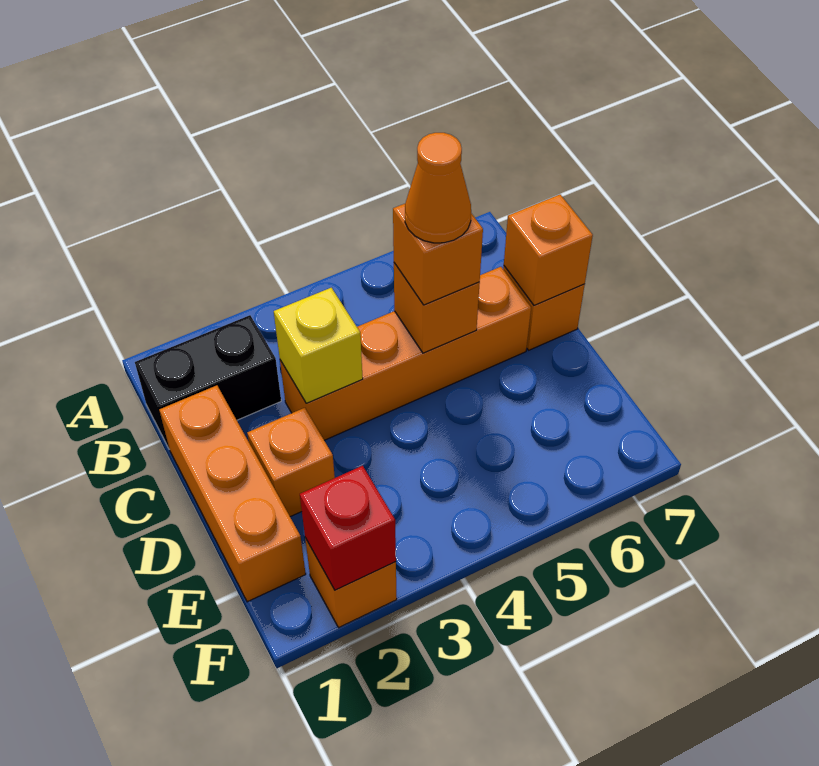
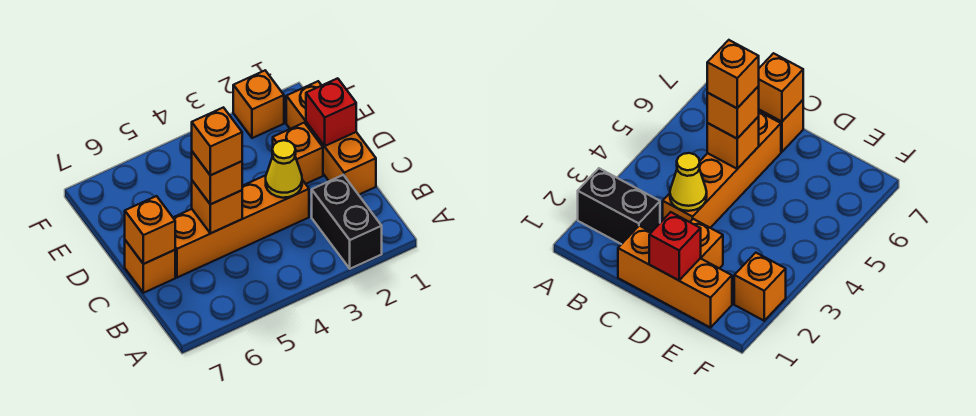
black brick B1:B2 level 1 -> black brick A2:B2 level 1
yellow brick C3 level 2 -> yellow cone C3 level 2
orange cone C5 level 4 -> orange brick C5 level 4
red brick F2 level 2 -> red brick D1 level 2

